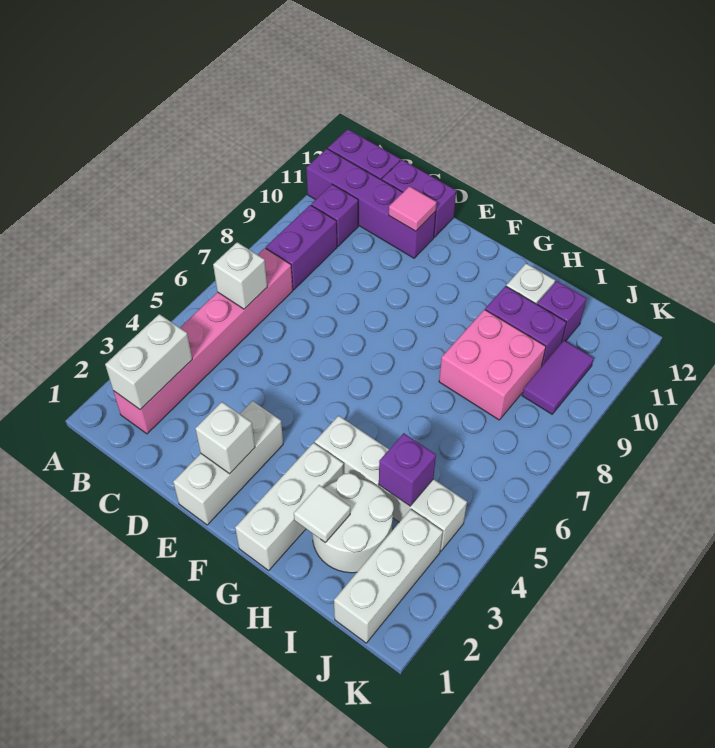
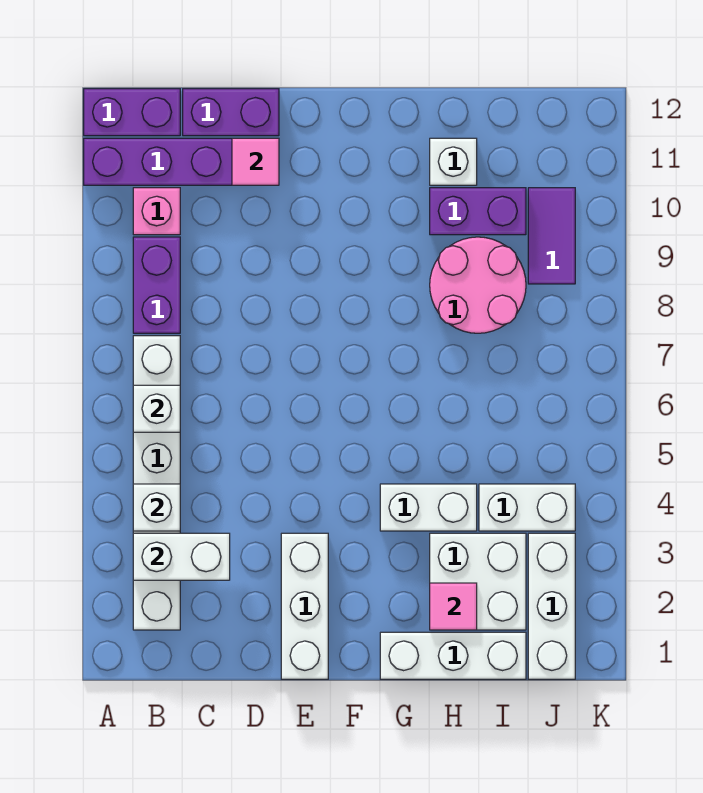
pink brick B2:B7 level 1 -> white brick B2:B7 level 1
white brick B2:B3 level 2 -> white brick B3:C3 level 2
purple brick B10 level 1 -> pink brick B10 level 1
white brick E2 level 2 -> white brick B4 level 2
white brick G1:G3 level 1 -> white brick G1:I1 level 1
white round brick H2:I3 level 1 -> white brick H2:I3 level 1
white tile H2 level 2 -> pink tile H2 level 2
pink brick H8:I9 level 1 -> pink round brick H8:I9 level 1
purple brick I4 level 2 -> none
purple brick I11 level 1 -> none

